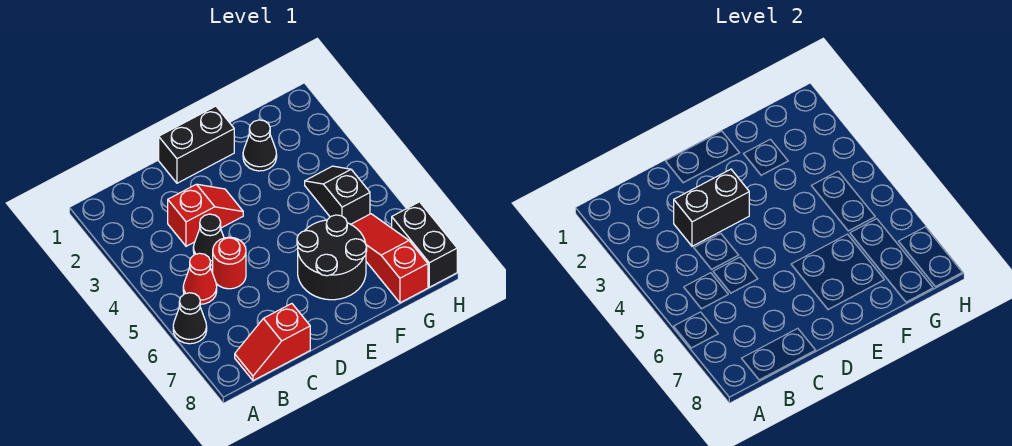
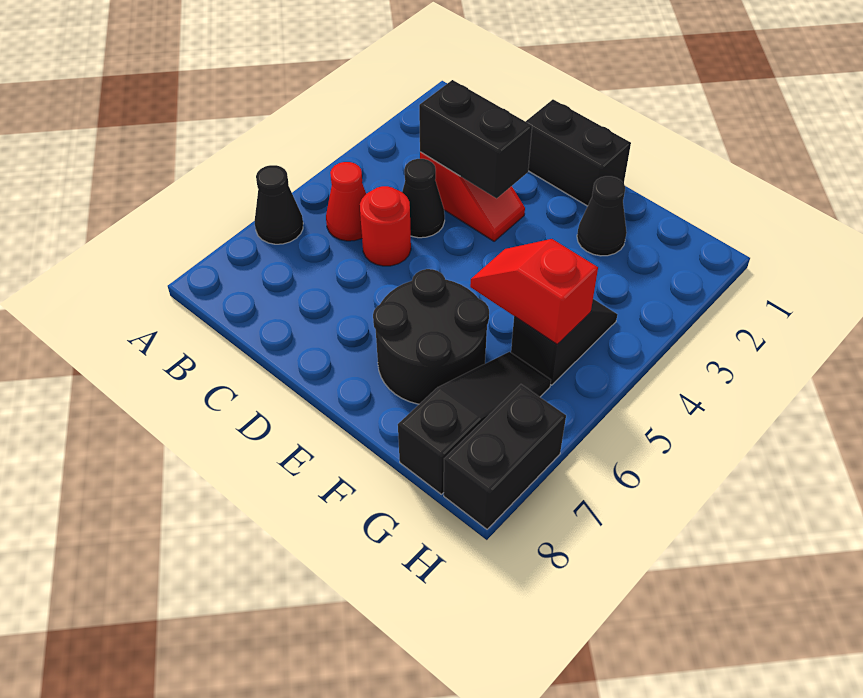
red slope B8:C8 level 1 top C -> red slope F5:G5 level 2 top G
red slope G6:G8 level 1 top 8 -> black slope G6:G8 level 1 top 8

